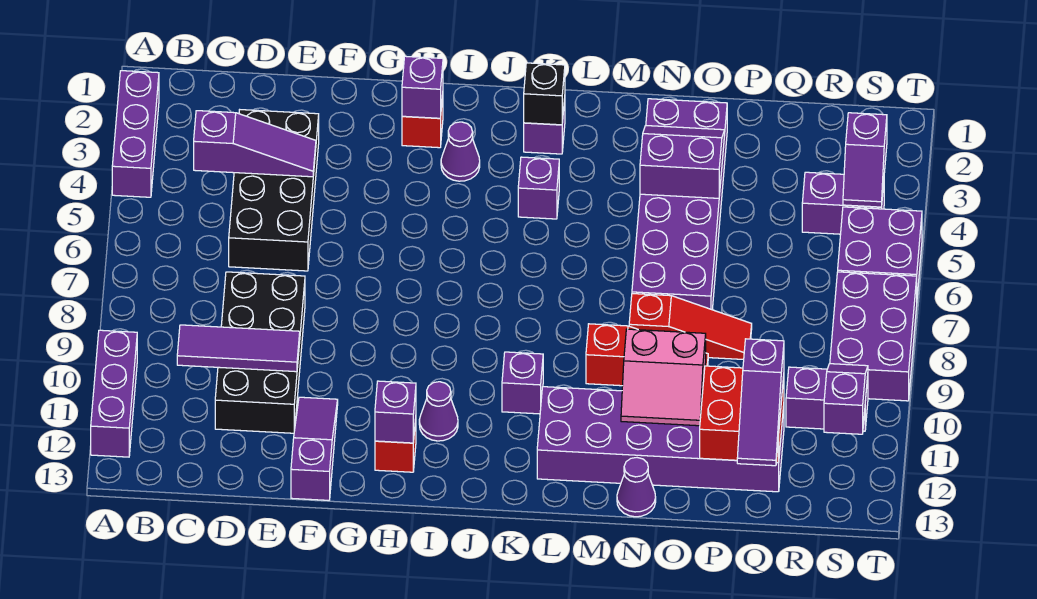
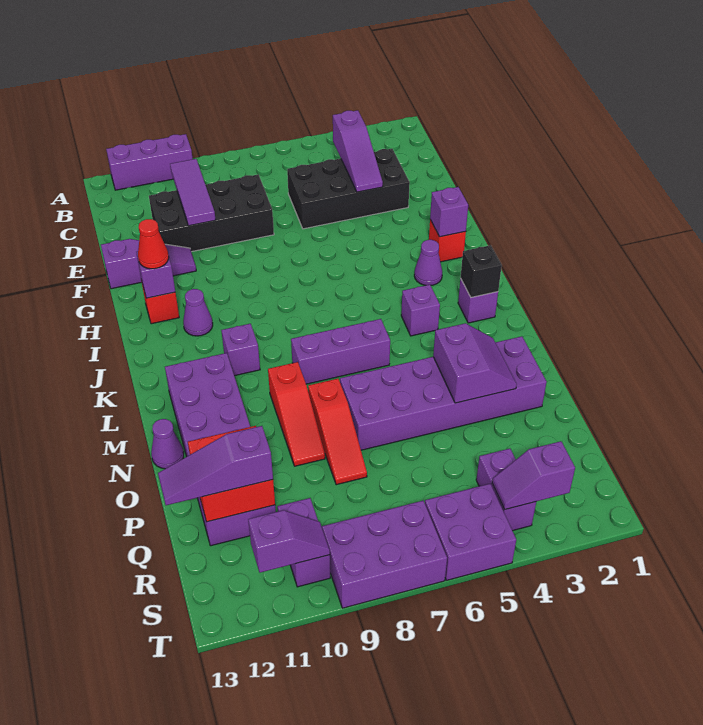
purple brick A2:A4 level 1 -> purple brick L6:L8 level 1
none -> red cone H12 level 3
pink slope N10:O11 level 2 top 10 -> none

